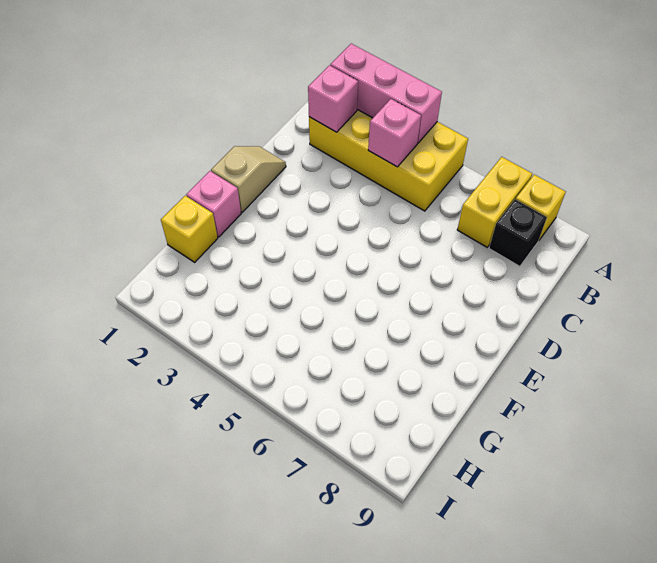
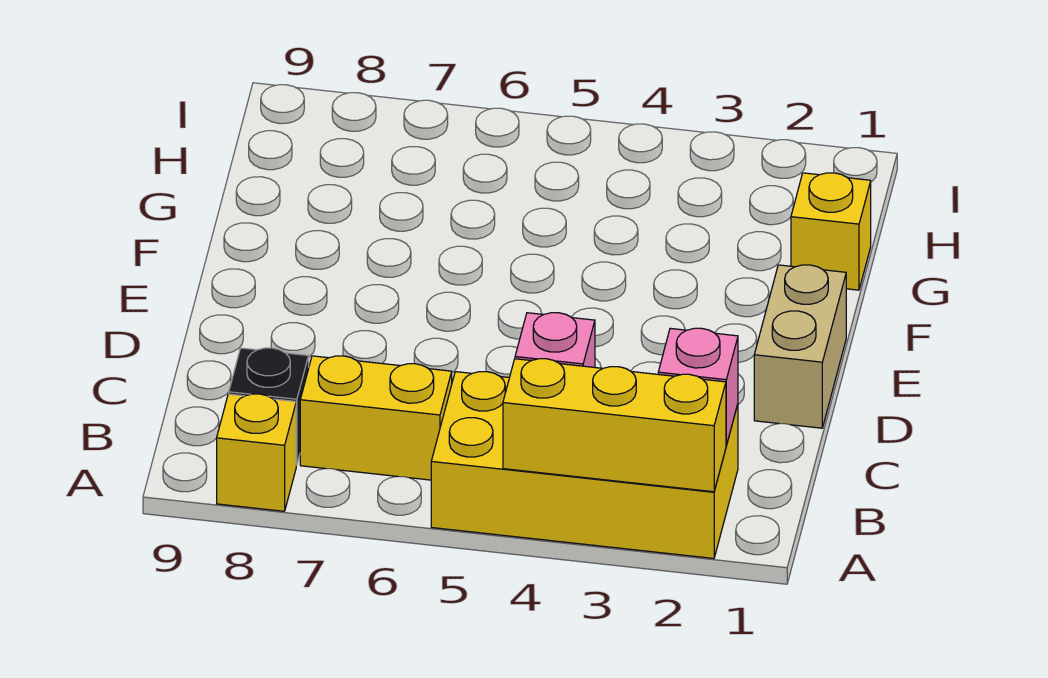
pink brick A2:A4 level 2 -> yellow brick A2:A4 level 2
yellow brick A7:B7 level 1 -> yellow brick B6:B7 level 1
tan slope D1:E1 level 1 top E -> tan brick D1:E1 level 1
pink brick F1 level 1 -> none

